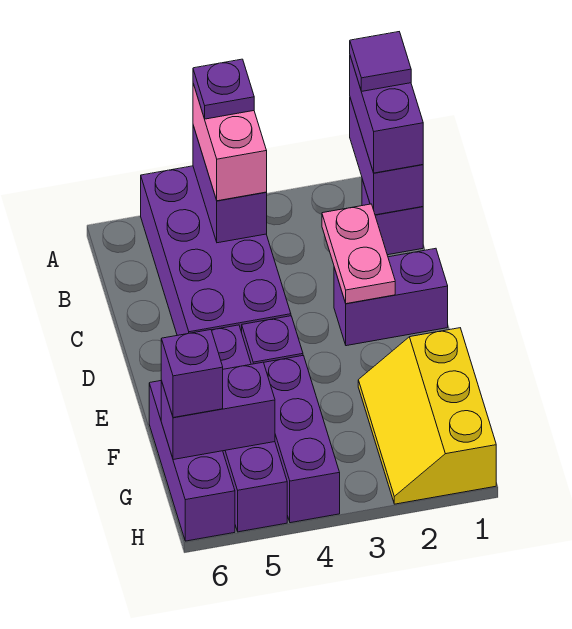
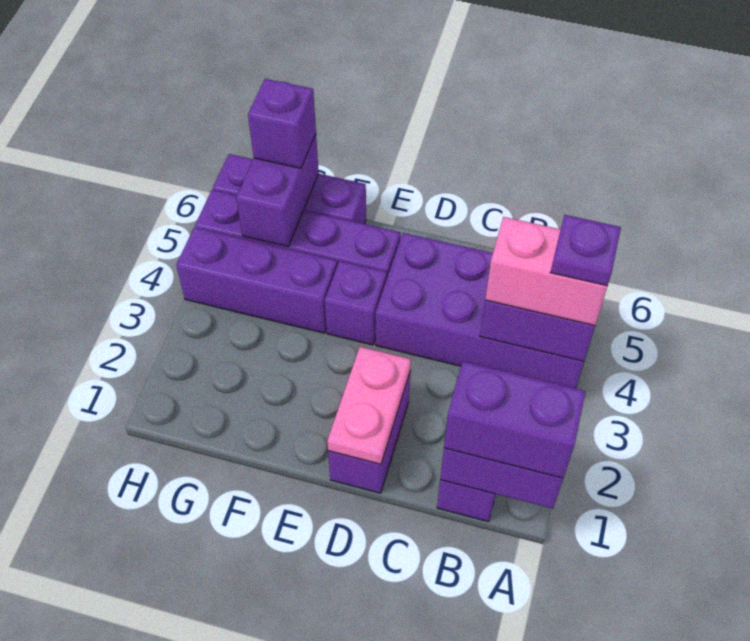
purple tile A1 level 4 -> none
pink plate C2:D2 level 2 -> pink plate D1:D2 level 2
yellow slope F1:H2 level 1 top 1 -> none

